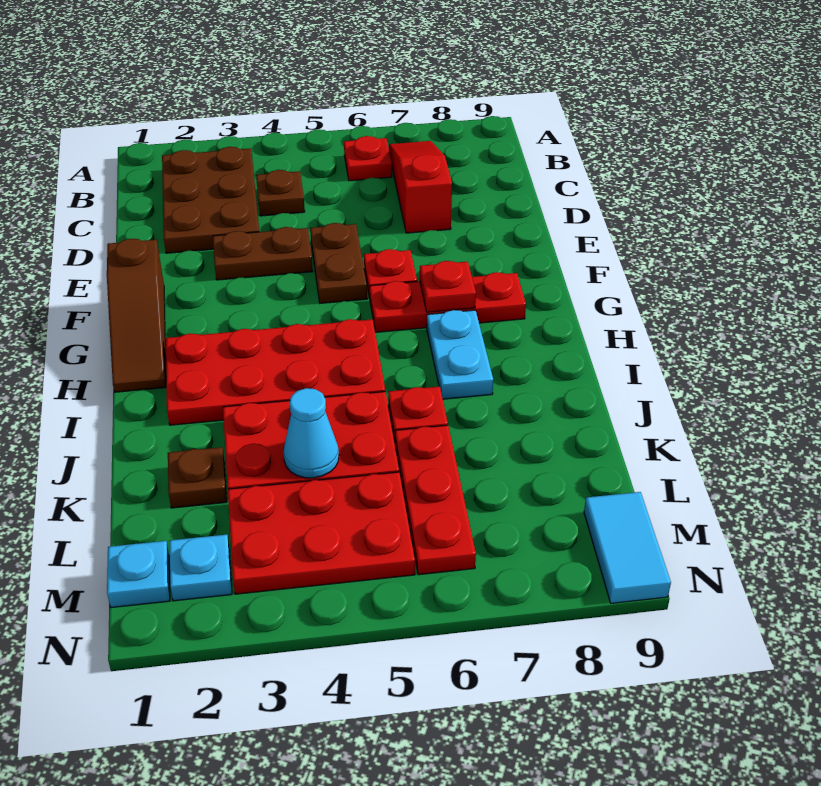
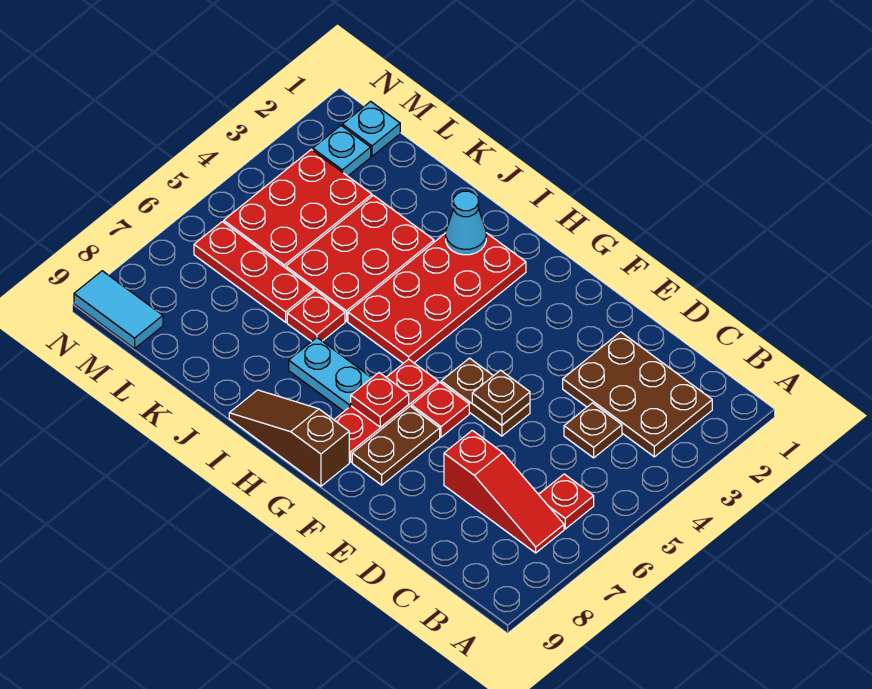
brown plate E3:E4 level 1 -> brown plate F7:F8 level 1
brown slope F1:H1 level 1 top F -> brown slope G9:I9 level 1 top G
brown plate K2 level 1 -> brown plate E5 level 2
cyan cone K4 level 2 -> cyan cone I2 level 2

